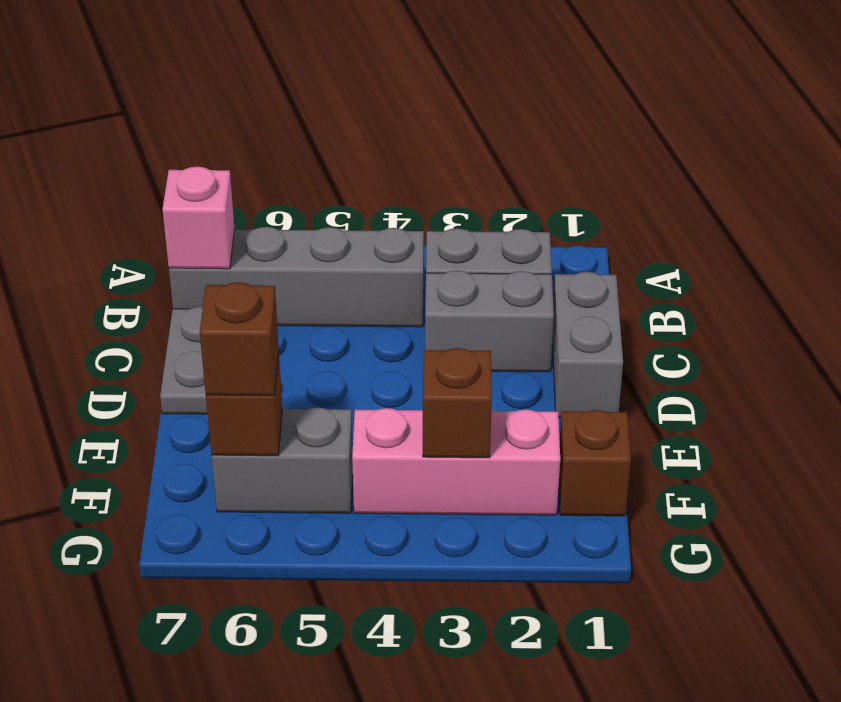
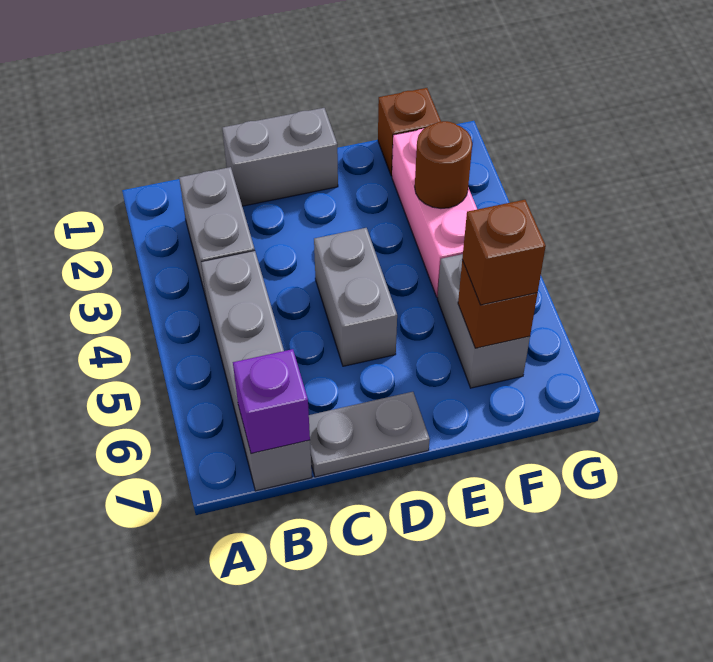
pink brick B7 level 2 -> purple brick B7 level 2
grey brick C2:C3 level 1 -> grey brick D4:D5 level 1
brown brick F3 level 2 -> brown round brick F3 level 2

